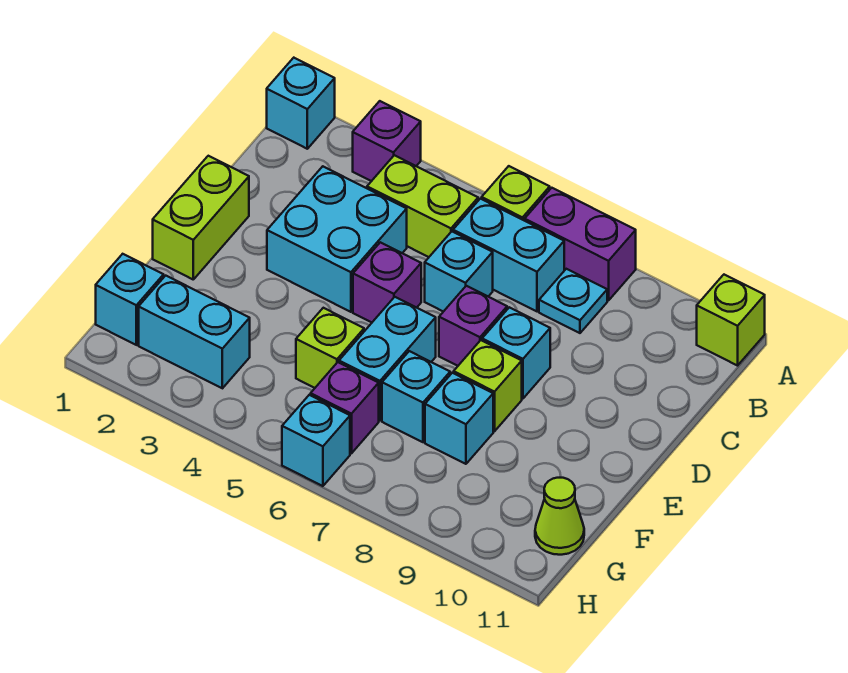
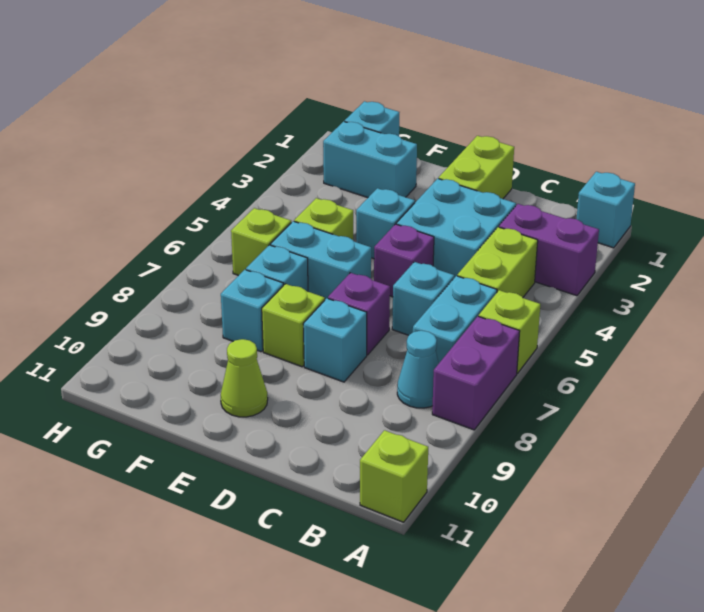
purple brick A3 level 1 -> purple brick A3:B3 level 1
cyan plate B8 level 1 -> cyan cone B8 level 1
lime brick D1:E1 level 1 -> lime brick D1:D2 level 1
cyan brick G2:G3 level 1 -> cyan brick F2:G2 level 1
purple brick G6 level 1 -> lime brick G6 level 1
lime cone G11 level 1 -> lime cone E10 level 1
cyan brick H6 level 1 -> cyan brick E4 level 1

